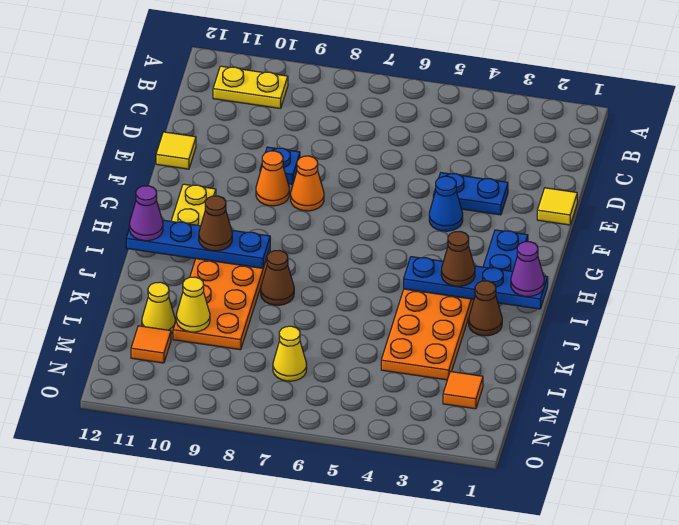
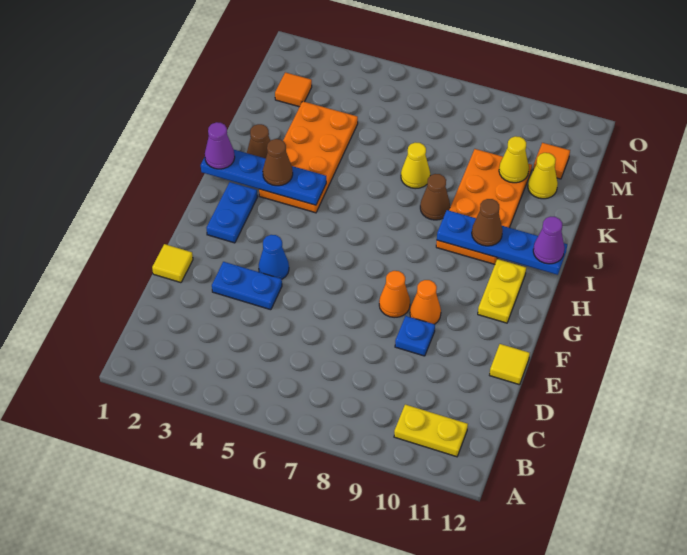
yellow cone M7 level 1 -> yellow cone K7 level 1

